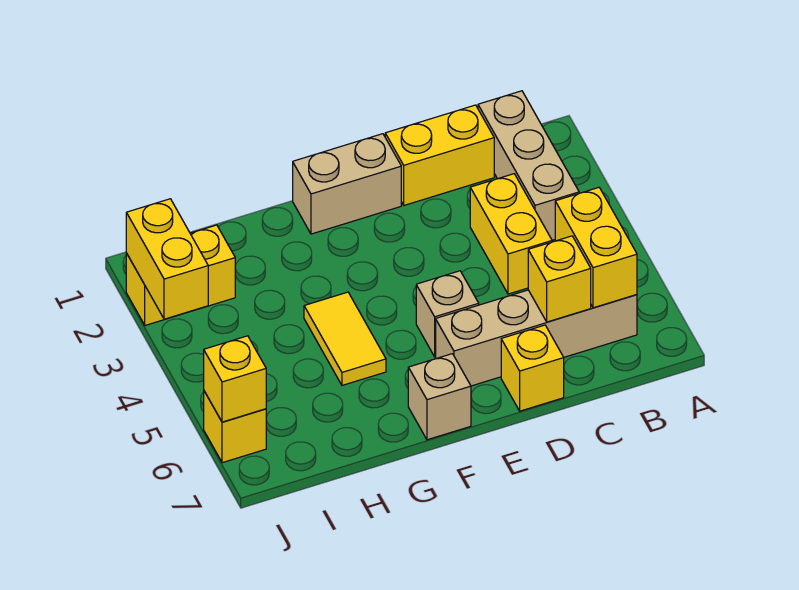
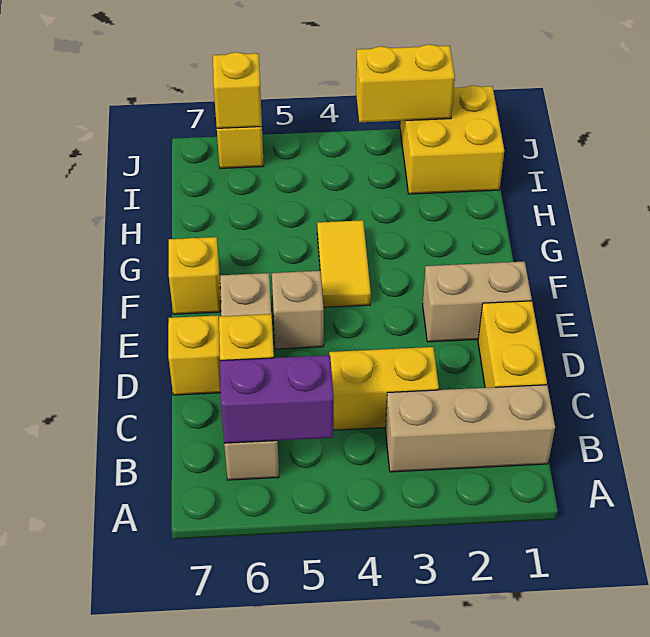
yellow brick B5:B6 level 2 -> purple brick B5:B6 level 2
tan brick E1:F1 level 1 -> tan brick E1:E2 level 1
tan brick F7 level 1 -> yellow brick F7 level 1
yellow tile G4:G5 level 1 -> yellow tile F4:G4 level 1
yellow brick I2:J2 level 1 -> yellow brick I1:J2 level 1

